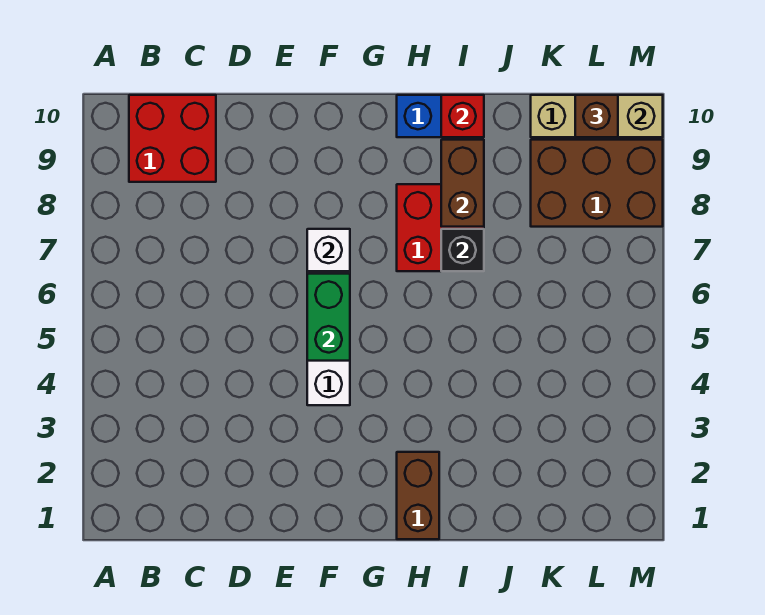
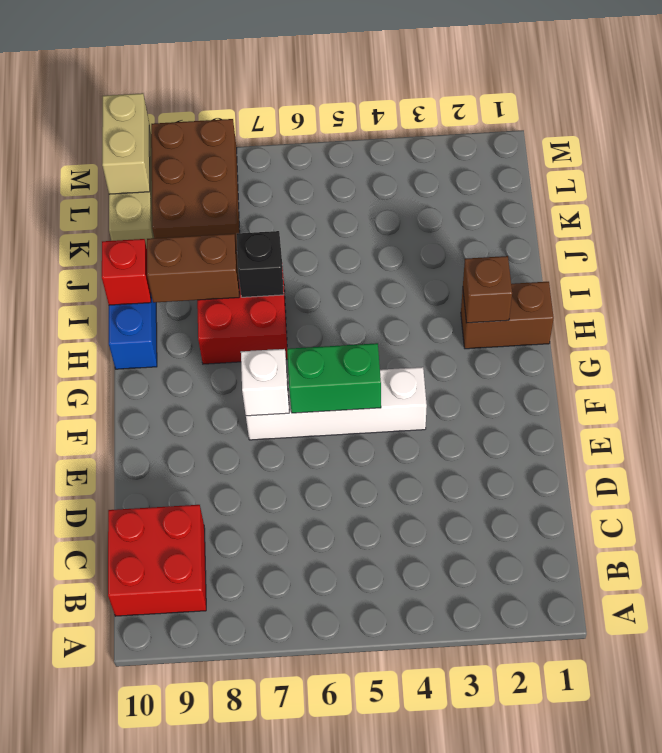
brown brick L10 level 3 -> brown brick H2 level 2

